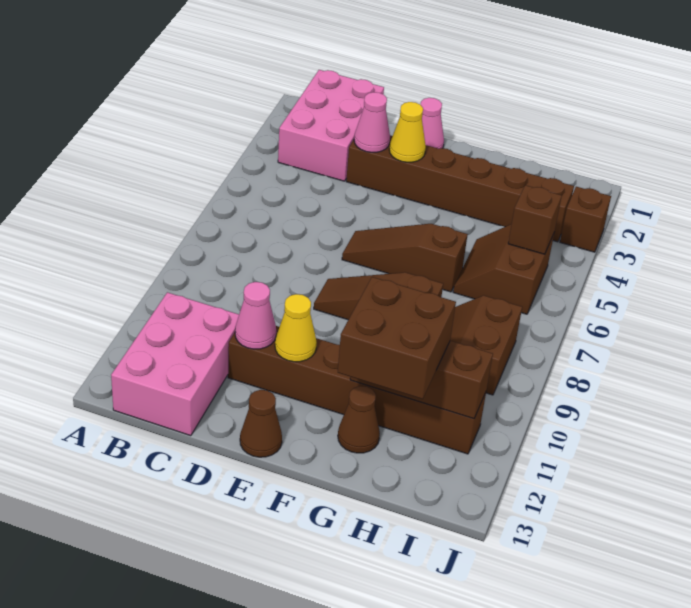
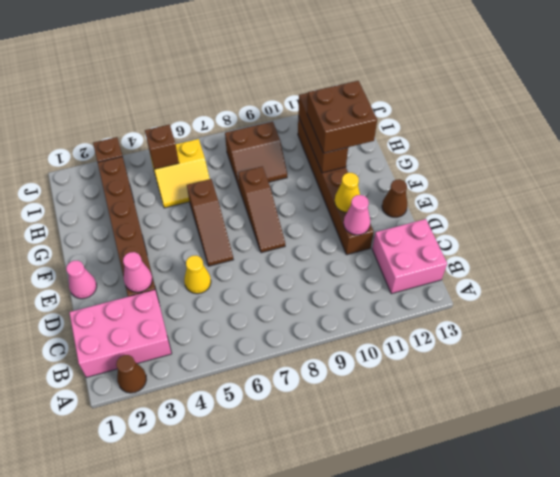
pink brick B11:C13 level 1 -> pink brick B12:C13 level 1
yellow cone E3 level 2 -> yellow cone D5 level 1
brown cone G12 level 1 -> brown cone A2 level 1
brown slope H5:I6 level 1 top I -> yellow slope H5:I6 level 1 top I

